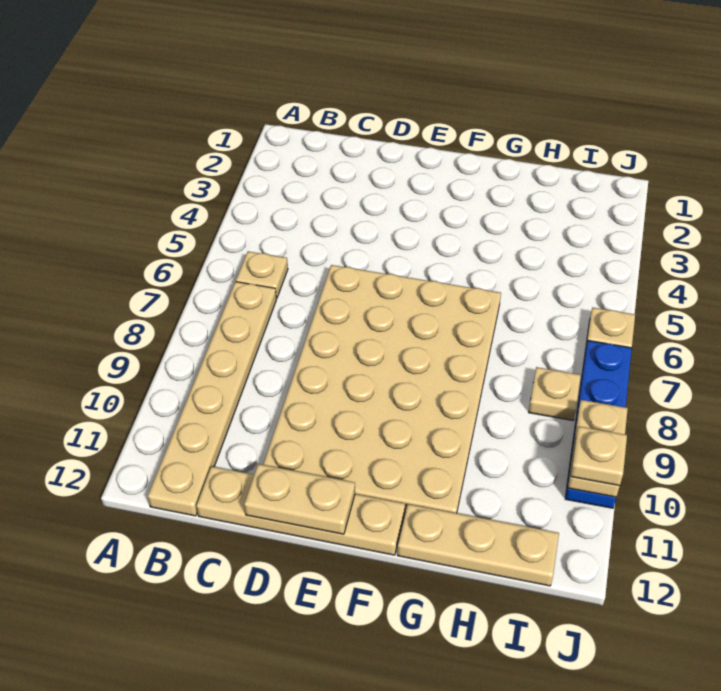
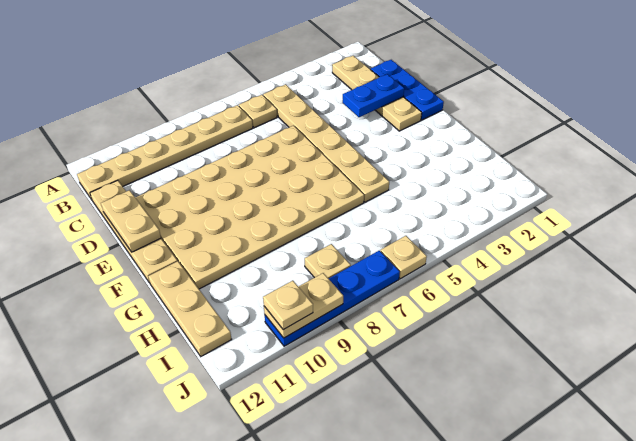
none -> tan plate B2:E2 level 1
none -> tan plate B5:G5 level 1
none -> blue plate C1:E1 level 1
none -> blue plate D2:D3 level 2

